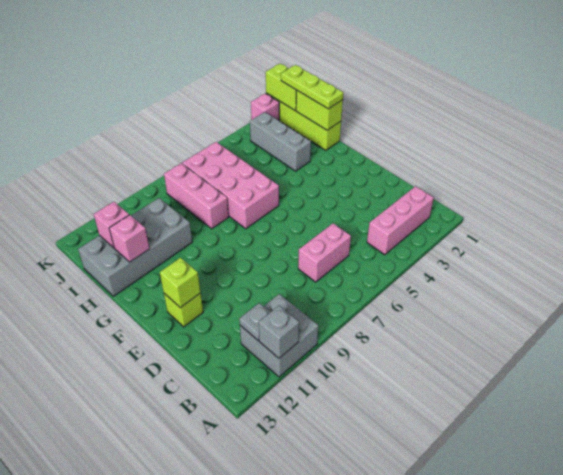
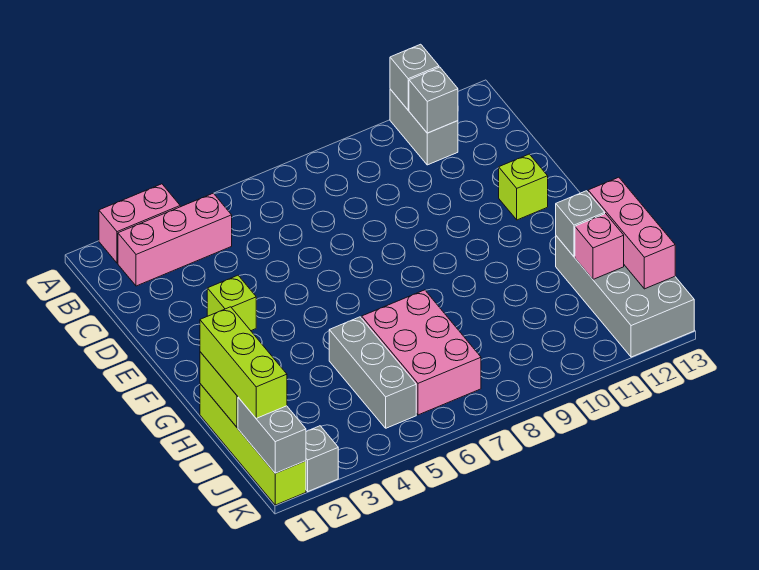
grey brick A10:B11 level 1 -> grey brick A11:B11 level 1
grey plate B11 level 2 -> grey brick B11 level 2
pink brick C6:C7 level 1 -> pink brick A2:A3 level 1
lime brick E12 level 2 -> lime brick E3 level 1
pink brick G6:J7 level 1 -> pink brick H6:J7 level 1
lime plate H1:J1 level 3 -> lime brick H1:J1 level 3
grey brick H3:J3 level 1 -> grey brick H5:J5 level 1
pink brick H8:J8 level 1 -> pink brick H13:J13 level 2
grey brick H10:I13 level 1 -> grey brick H12:K13 level 1
pink brick H12 level 2 -> grey brick H12 level 2
lime brick J1:K1 level 2 -> grey brick J1:K1 level 2
pink brick K2 level 1 -> grey brick K2 level 1

